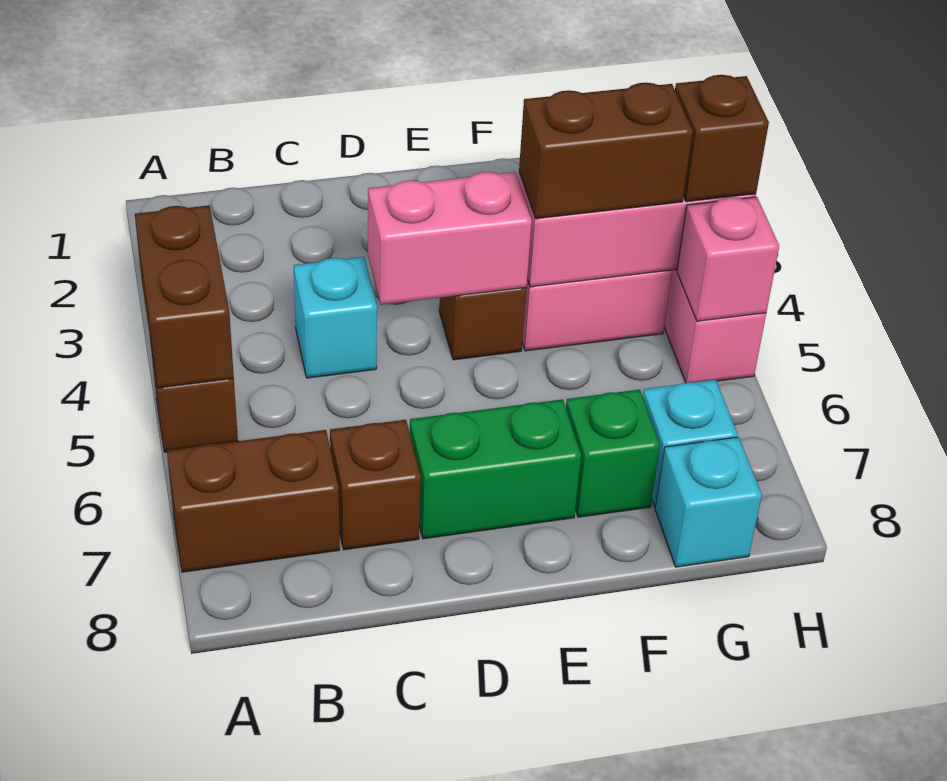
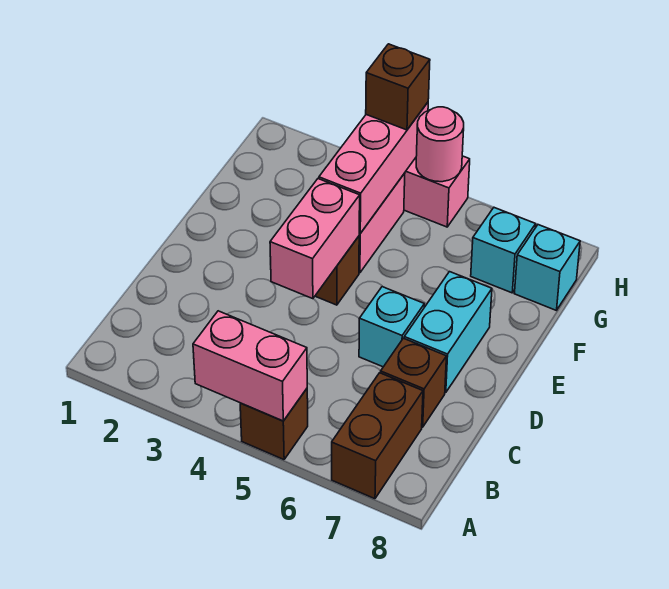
brown brick A4:A5 level 2 -> pink brick A4:A5 level 2
cyan brick C4 level 1 -> cyan brick D6 level 1
green brick D7:E7 level 1 -> cyan brick D7:E7 level 1
brown brick F4:G4 level 3 -> none
green brick F7 level 1 -> none
pink brick H5 level 2 -> pink round brick H5 level 2

